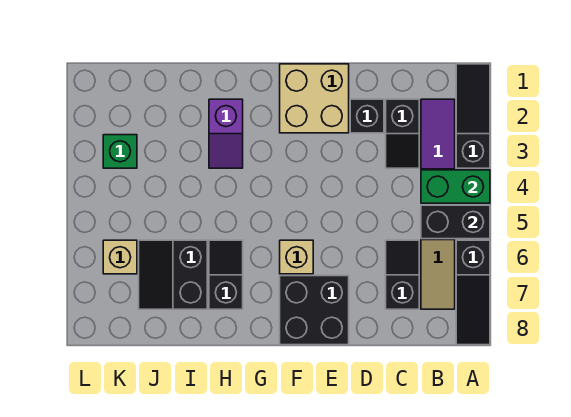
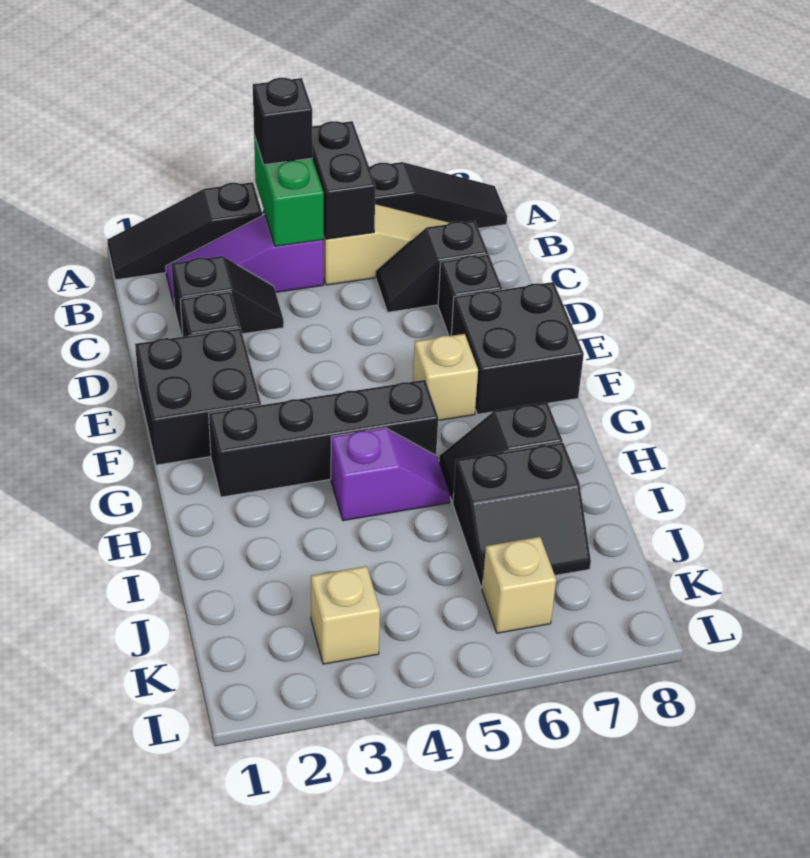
none -> black brick A4 level 3
none -> black brick D7 level 1
tan brick E1:F2 level 1 -> black brick E1:F2 level 1
none -> black brick G2:G5 level 1
purple slope H2:H3 level 1 top 2 -> purple slope H4:H5 level 1 top 4
green brick K3 level 1 -> tan brick K3 level 1

